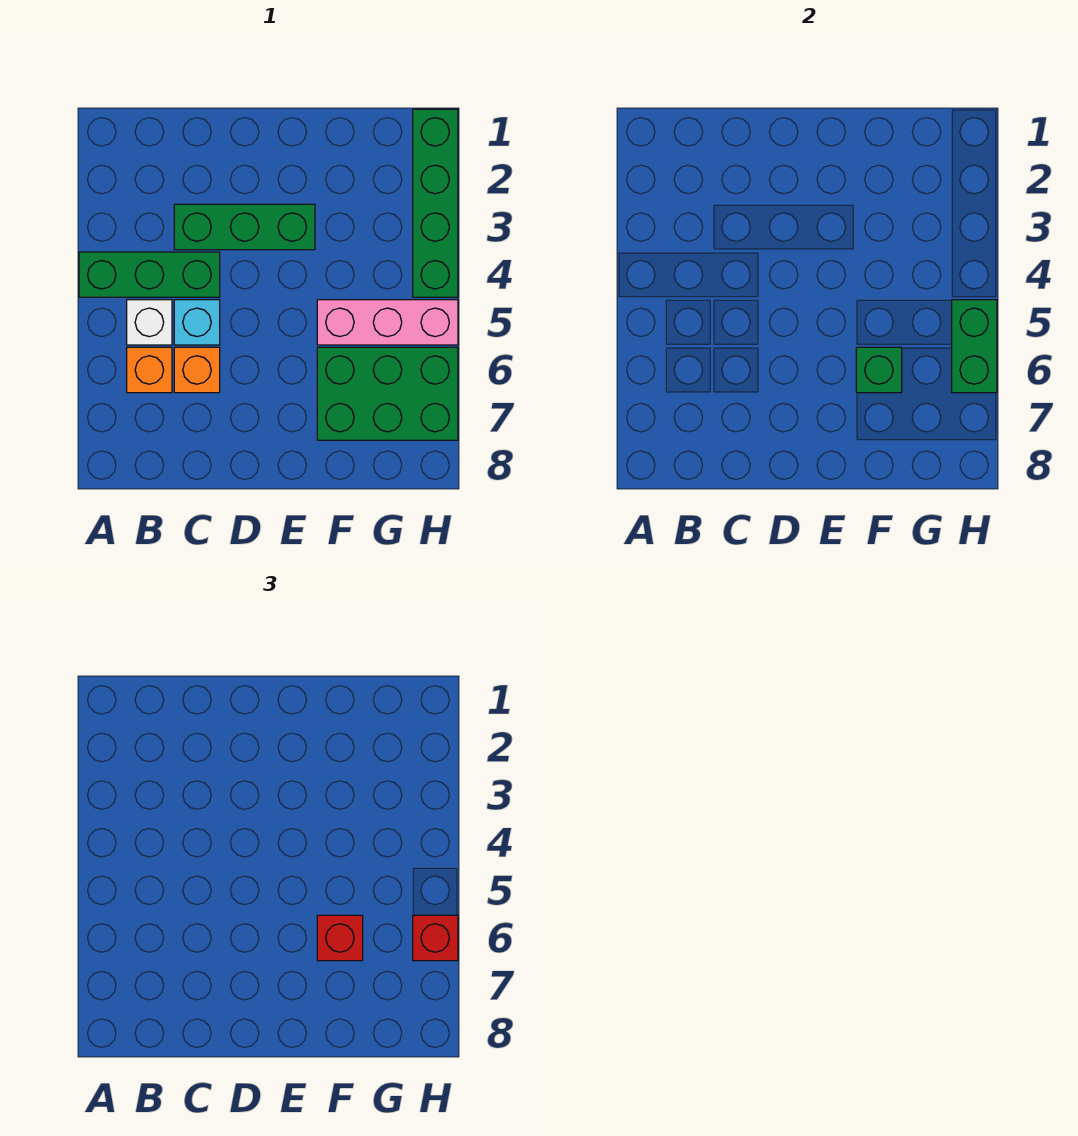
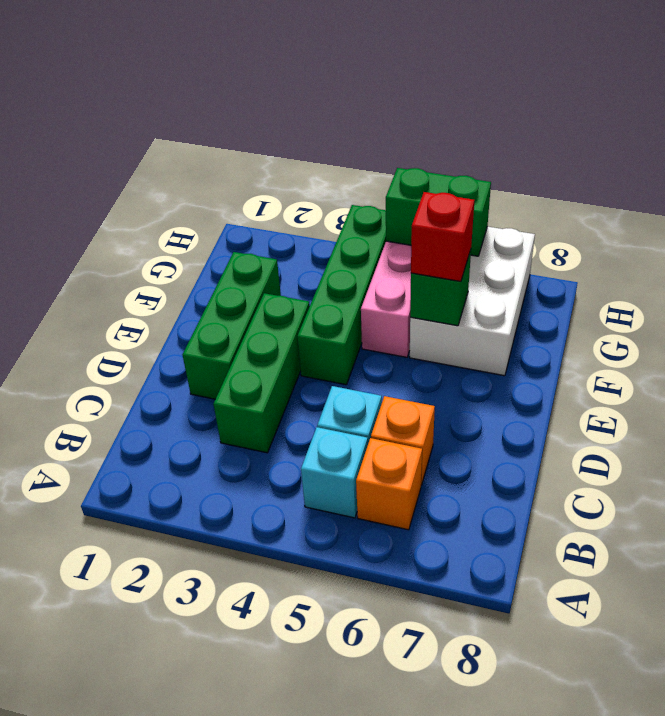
green brick A4:C4 level 1 -> green brick D2:F2 level 1
white brick B5 level 1 -> cyan brick B5 level 1
green brick F6:H7 level 1 -> white brick F6:H7 level 1
green brick H1:H4 level 1 -> green brick E4:H4 level 1
red brick H6 level 3 -> none

